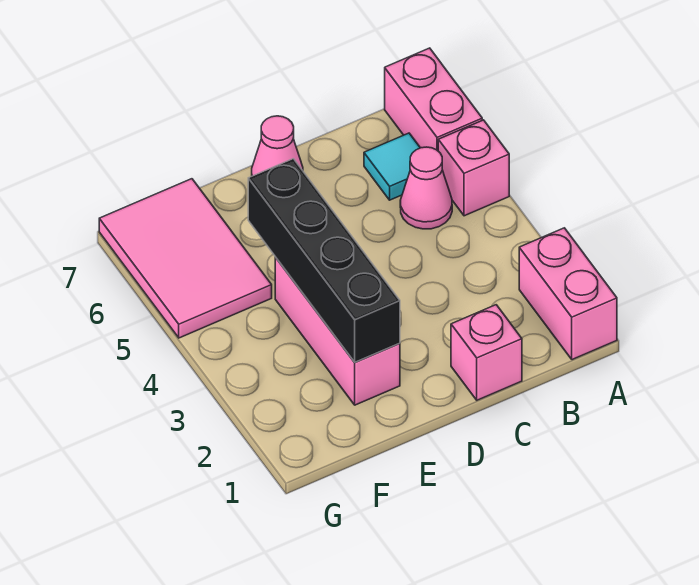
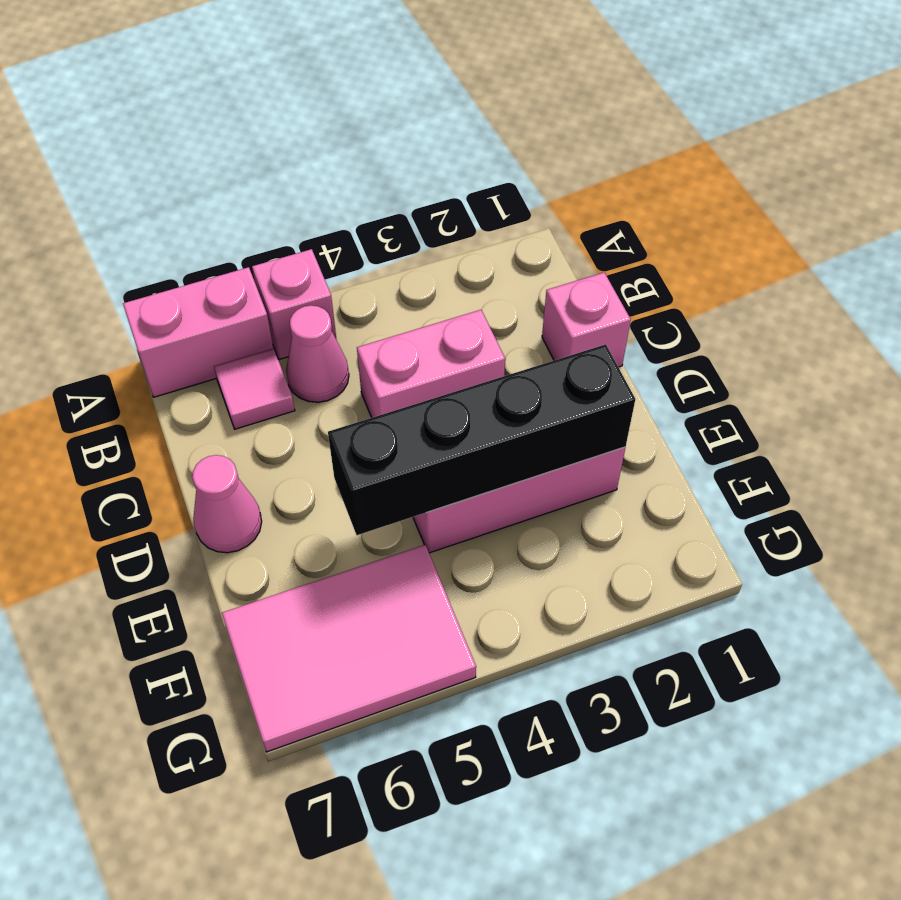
pink brick A1:A2 level 1 -> pink brick C3:C4 level 1
cyan tile B6 level 1 -> pink tile B6 level 1

